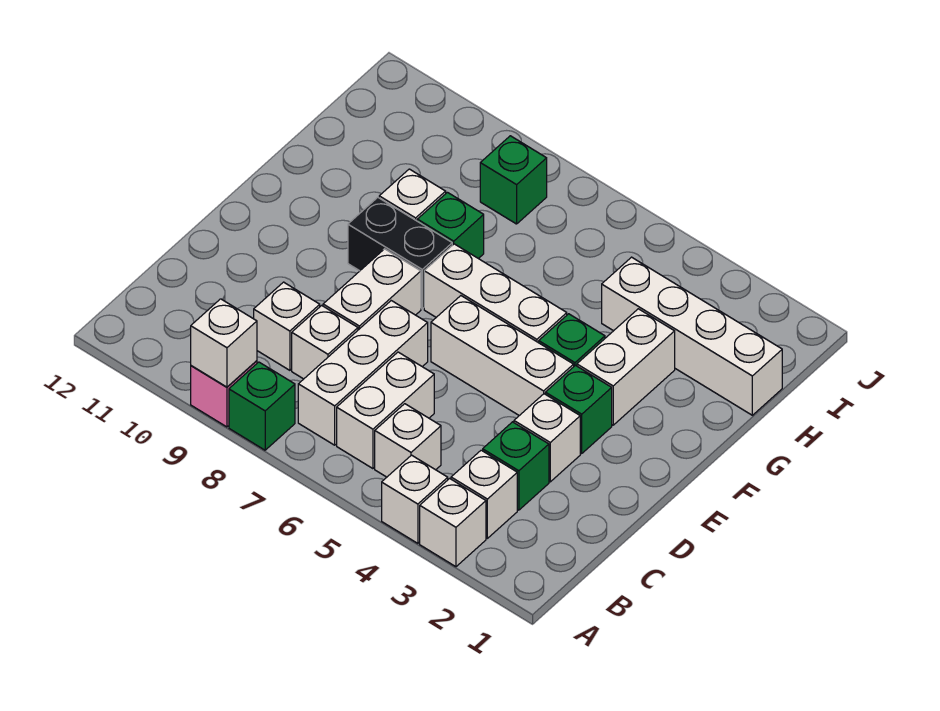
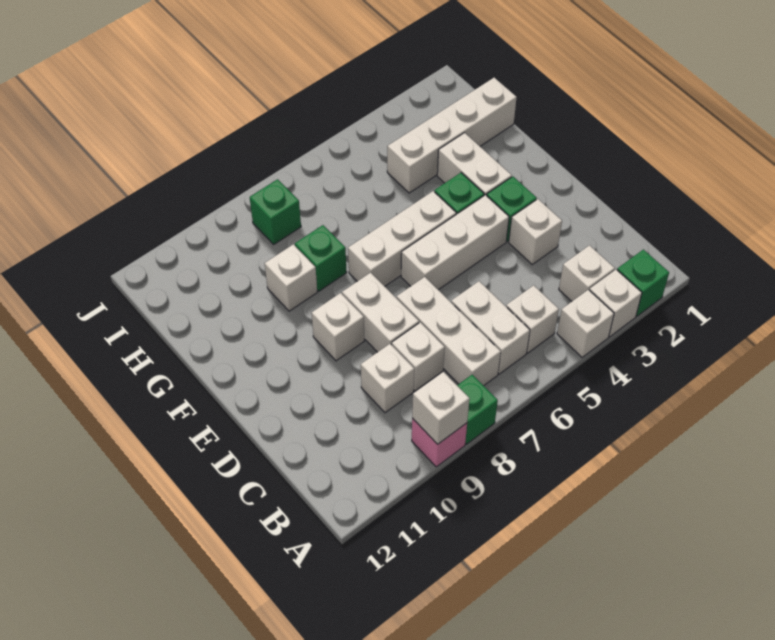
green brick C3 level 1 -> green brick A2 level 1
none -> white brick E9 level 1
black brick F8:F9 level 1 -> none

